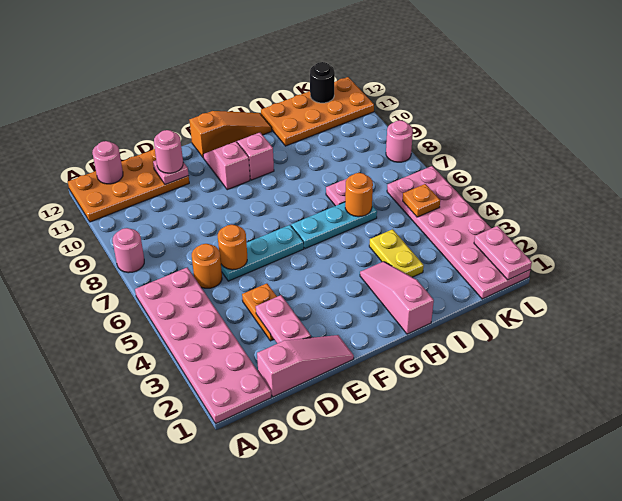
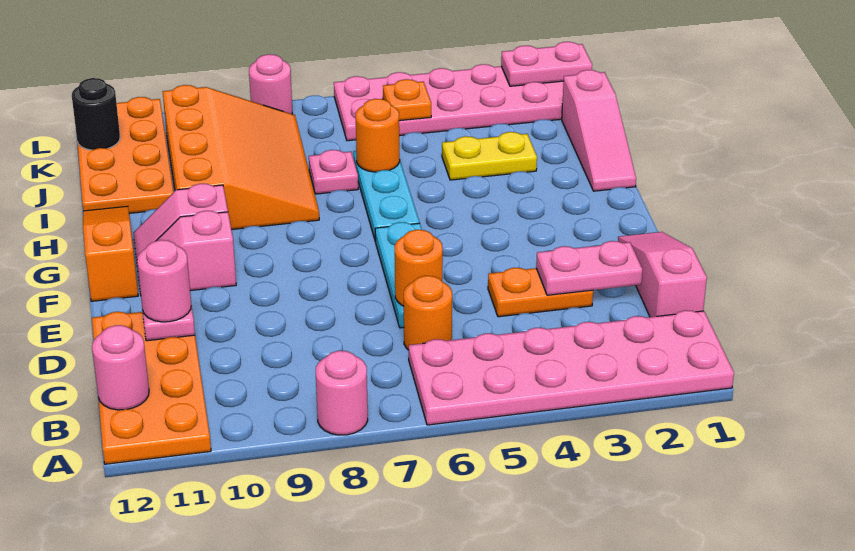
pink slope H1:H3 level 1 top 1 -> pink slope H1:J1 level 1 top J
none -> orange slope H8:K10 level 1 top 10

